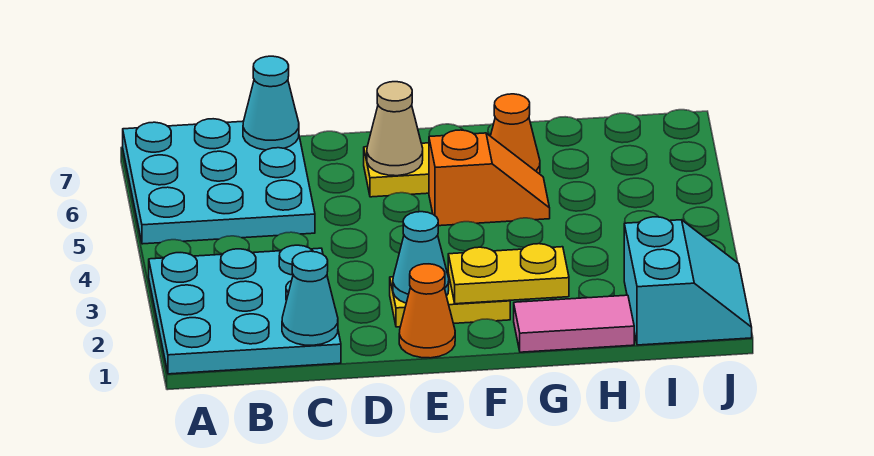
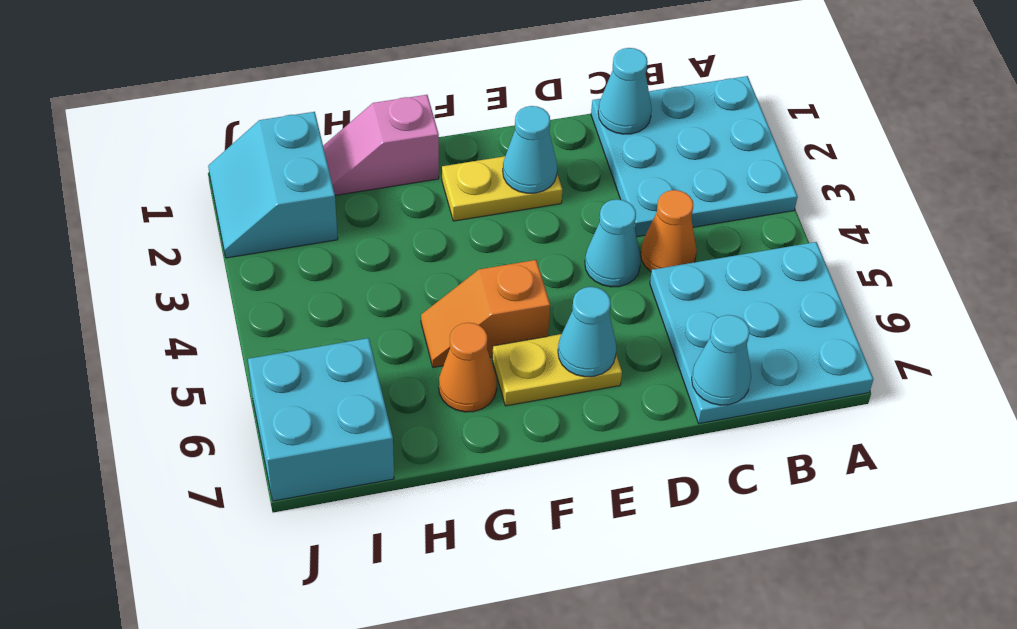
none -> cyan cone D4 level 1
orange cone E1 level 1 -> orange cone C4 level 1
tan cone E6 level 2 -> cyan cone E6 level 2
yellow plate F2:G2 level 2 -> none
pink tile G1:H1 level 1 -> pink slope G1:H1 level 1 top G
none -> cyan brick I6:J7 level 1

